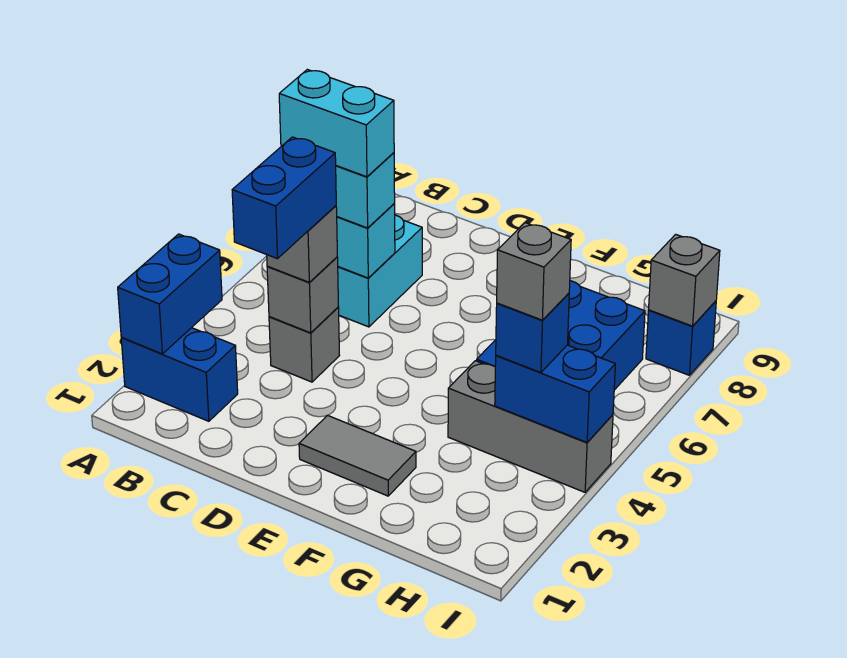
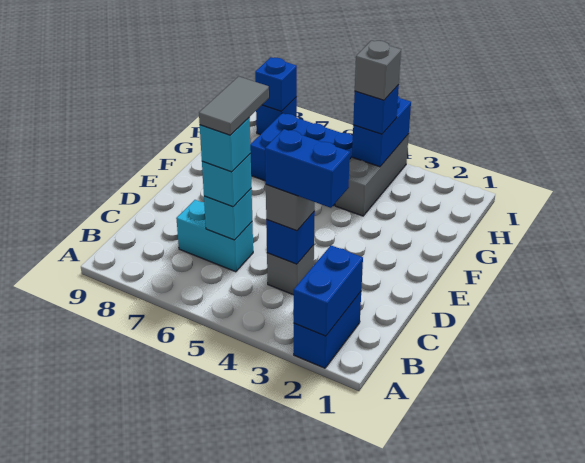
blue brick A2:A3 level 2 -> blue brick A2:B2 level 2
cyan brick B6:C6 level 4 -> cyan brick C6 level 4
grey brick C4 level 2 -> blue brick C4 level 2
grey tile E2:F2 level 1 -> grey tile C6:D6 level 5
grey brick I8 level 2 -> blue brick I8 level 2

